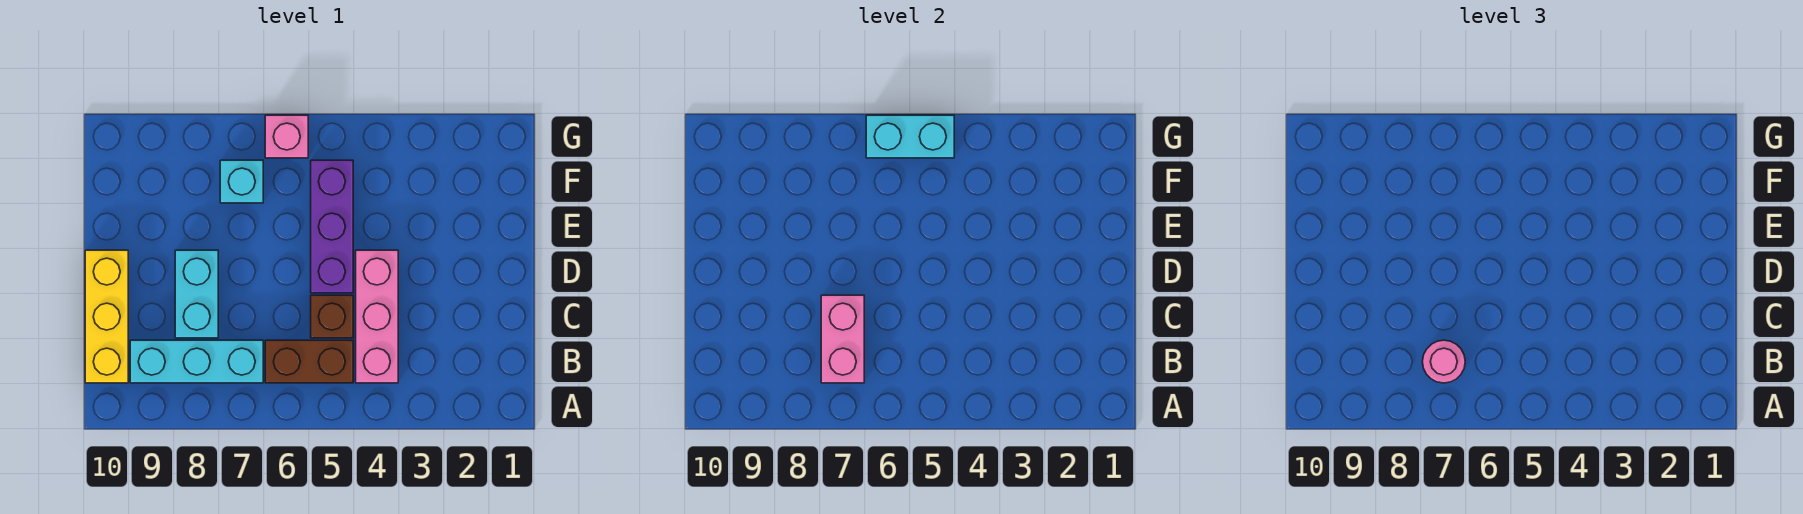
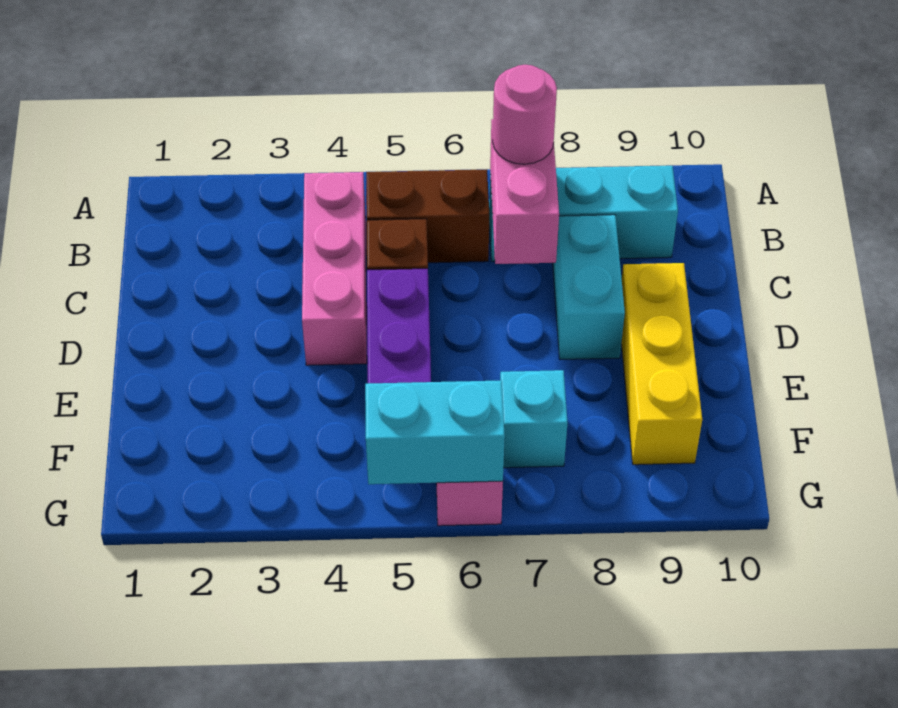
yellow brick B10:D10 level 1 -> yellow brick D9:F9 level 1

